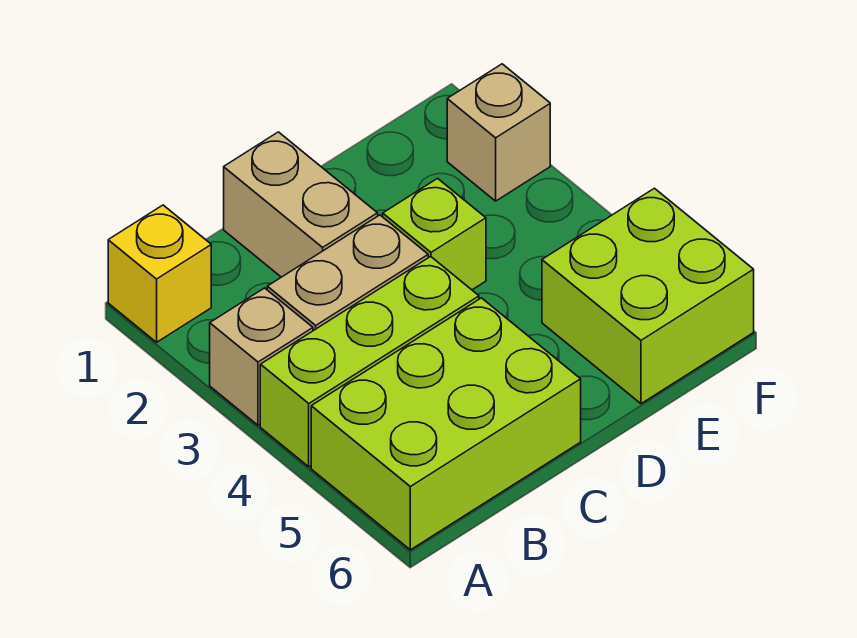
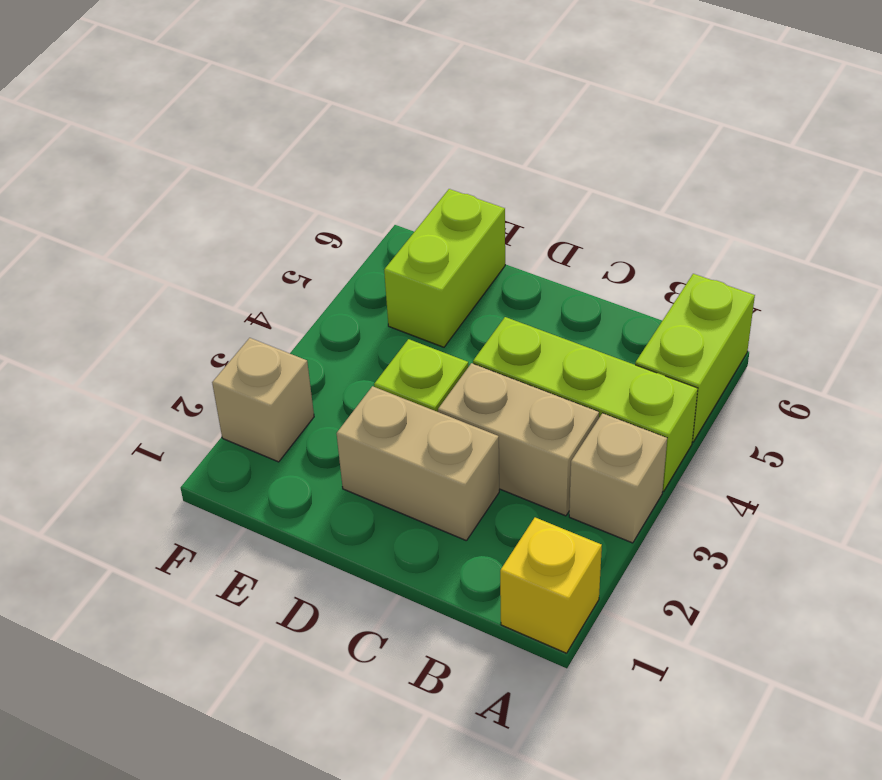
lime brick A5:C6 level 1 -> lime brick A5:A6 level 1
tan brick C1:C2 level 1 -> tan brick C2:D2 level 1
lime brick E5:F6 level 1 -> lime brick E5:E6 level 1

